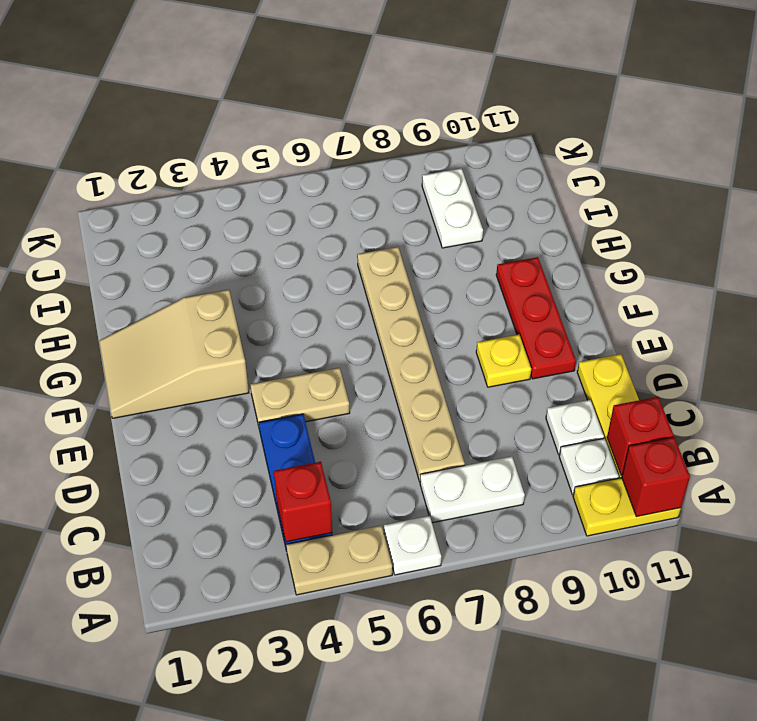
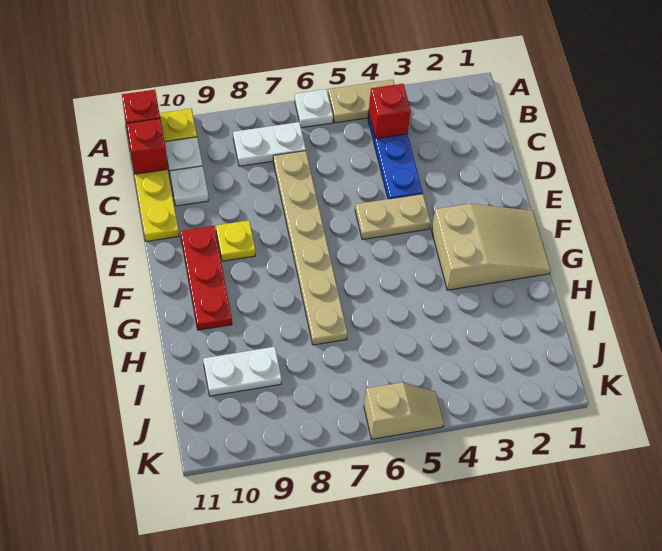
white plate I9:J9 level 1 -> white plate I9:I10 level 1
none -> tan slope K5:K6 level 1 top 6

